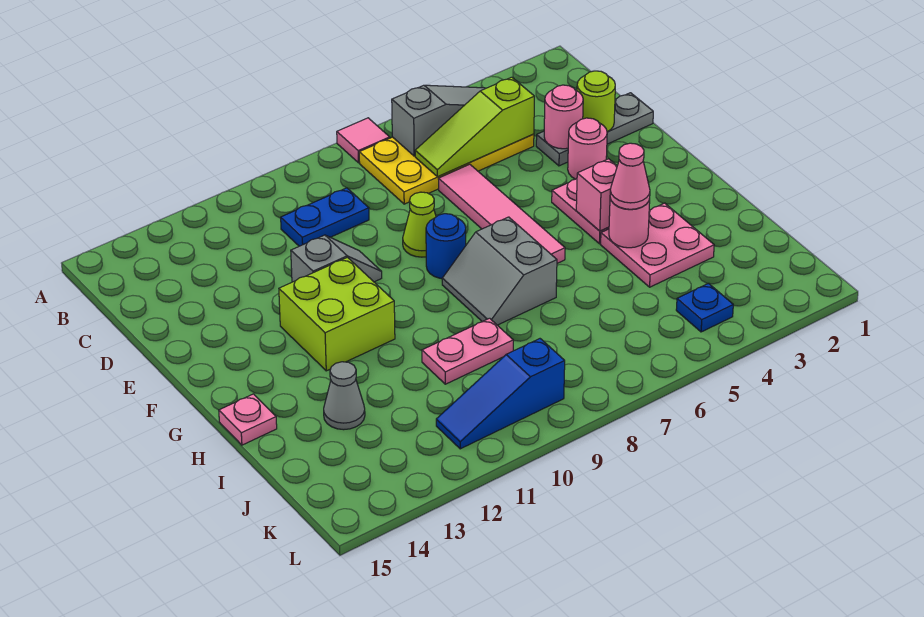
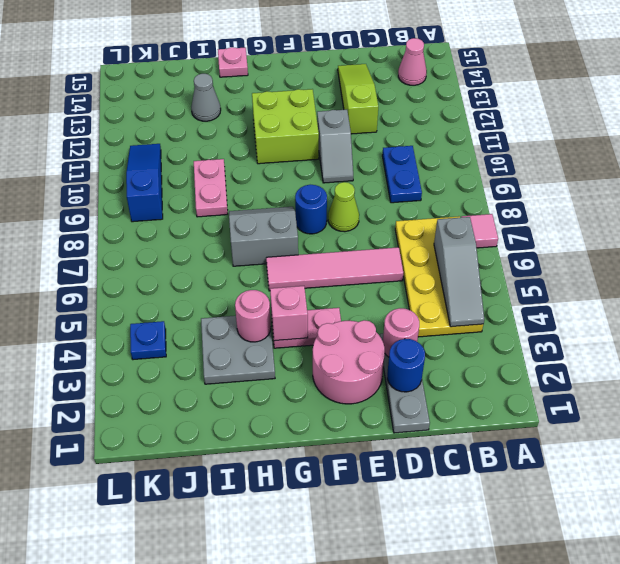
lime slope C4:C6 level 2 top 4 -> lime slope D12:D14 level 1 top 12
lime round brick D2 level 2 -> blue round brick D2 level 2
pink round brick E3 level 1 -> pink round brick E2:F3 level 1
pink plate H3:I4 level 1 -> grey plate H3:I4 level 1
pink cone H4 level 3 -> pink cone B14 level 1

